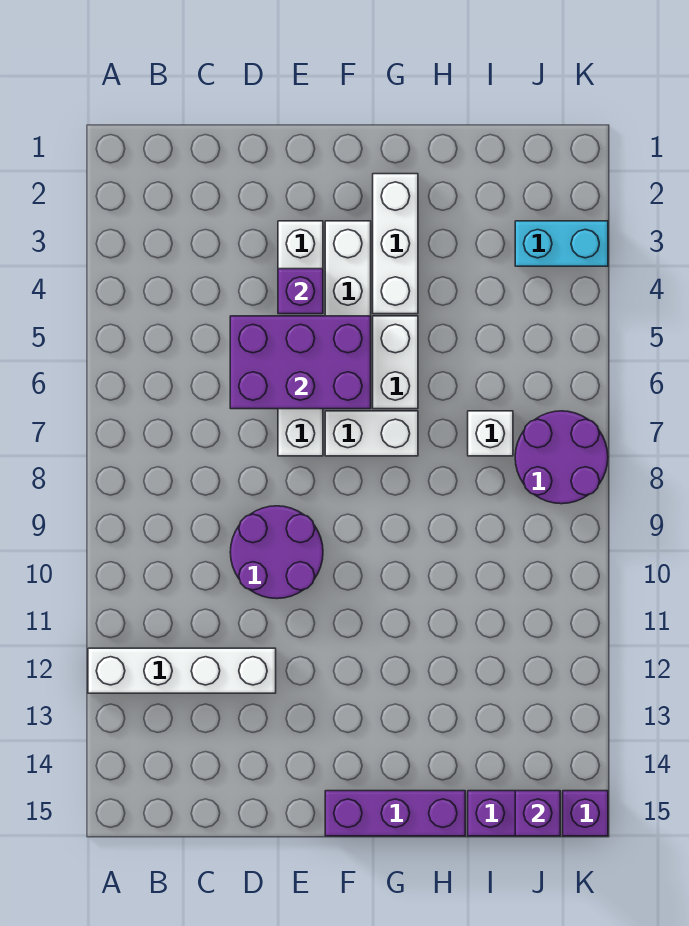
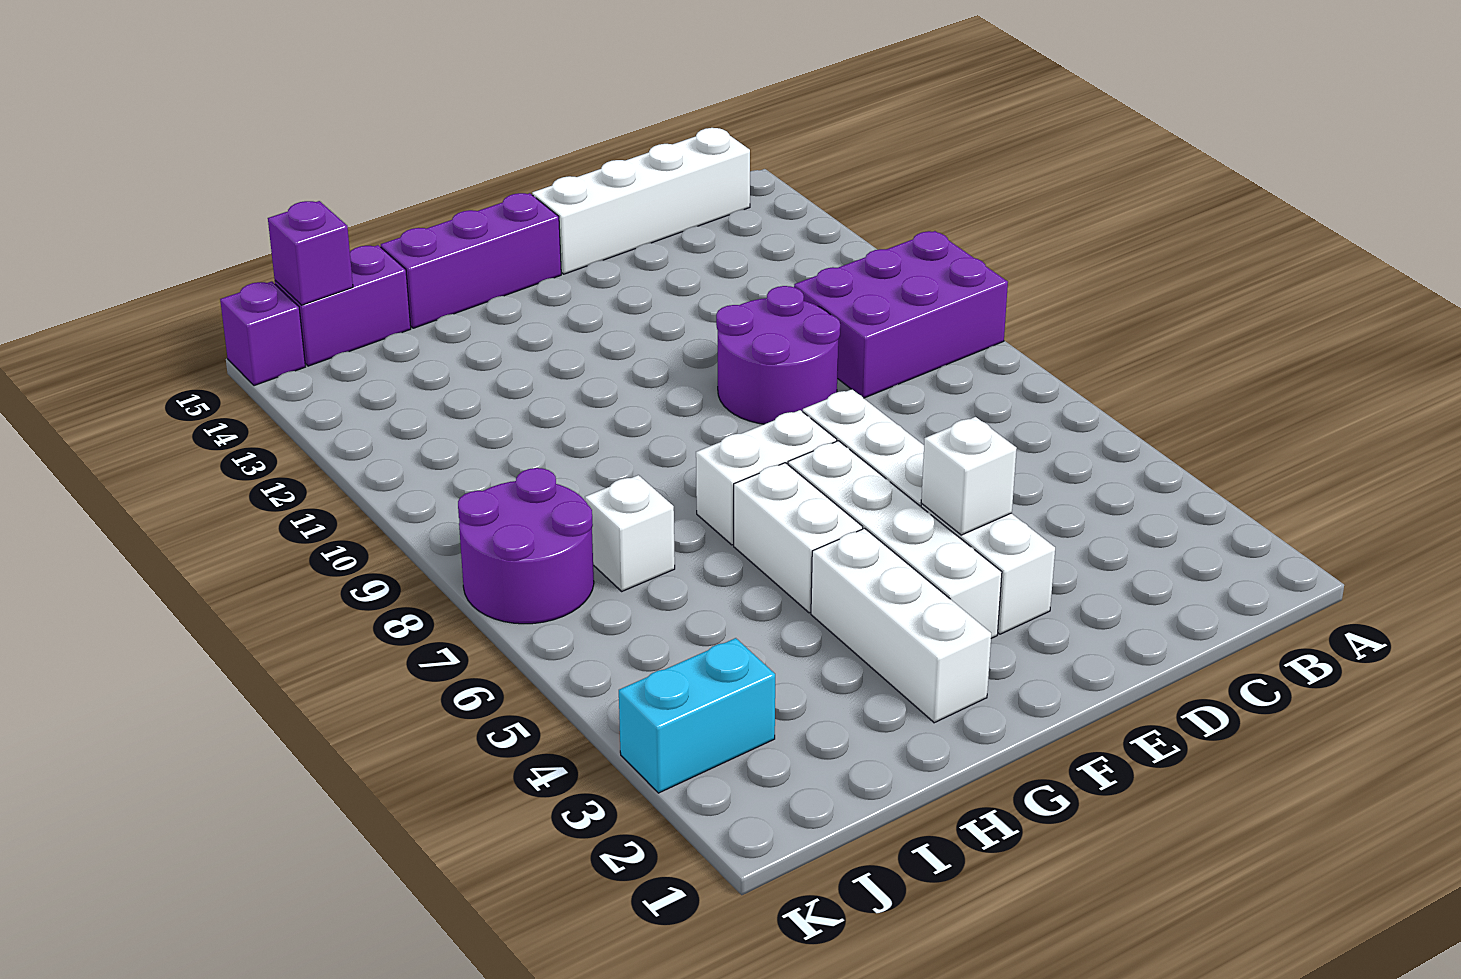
white brick A12:D12 level 1 -> white brick B15:E15 level 1
purple brick D5:F6 level 2 -> purple brick A9:C10 level 1
purple brick E4 level 2 -> white brick E4 level 2

